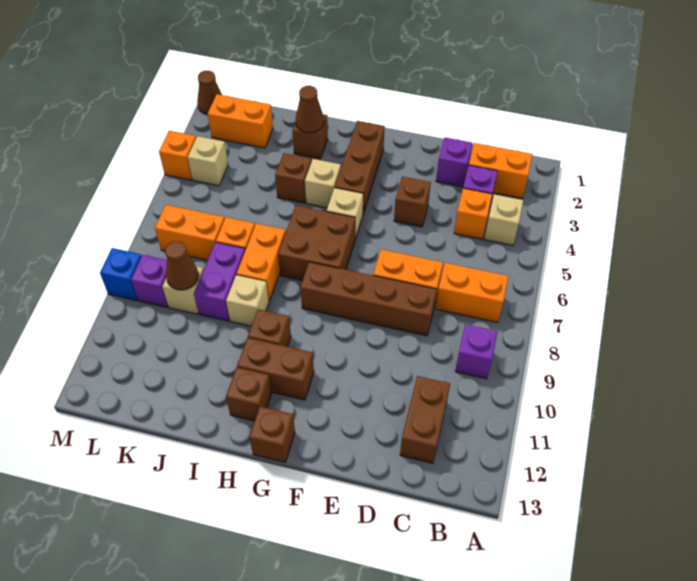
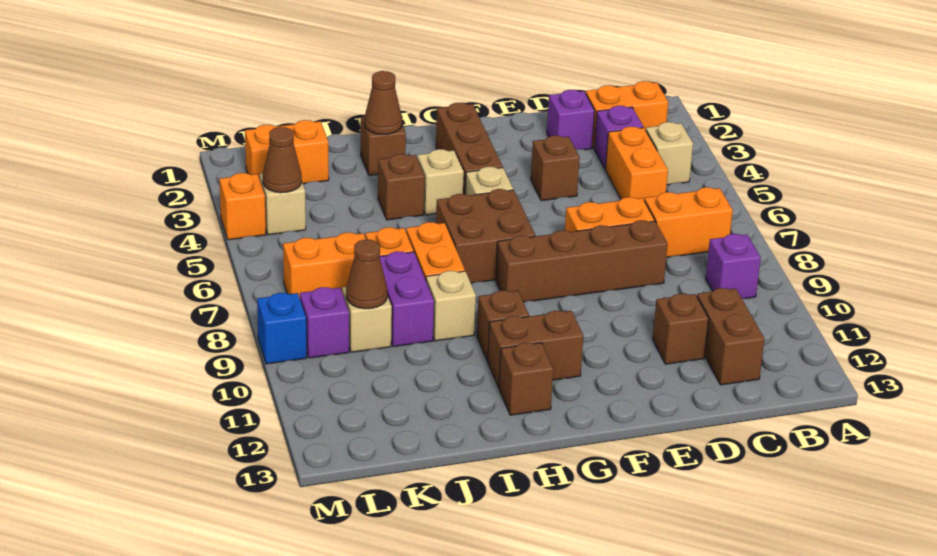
orange brick C4 level 1 -> orange brick C4:C5 level 1
brown brick G13 level 1 -> brown brick D11 level 1
brown cone M1 level 1 -> brown cone L4 level 2

